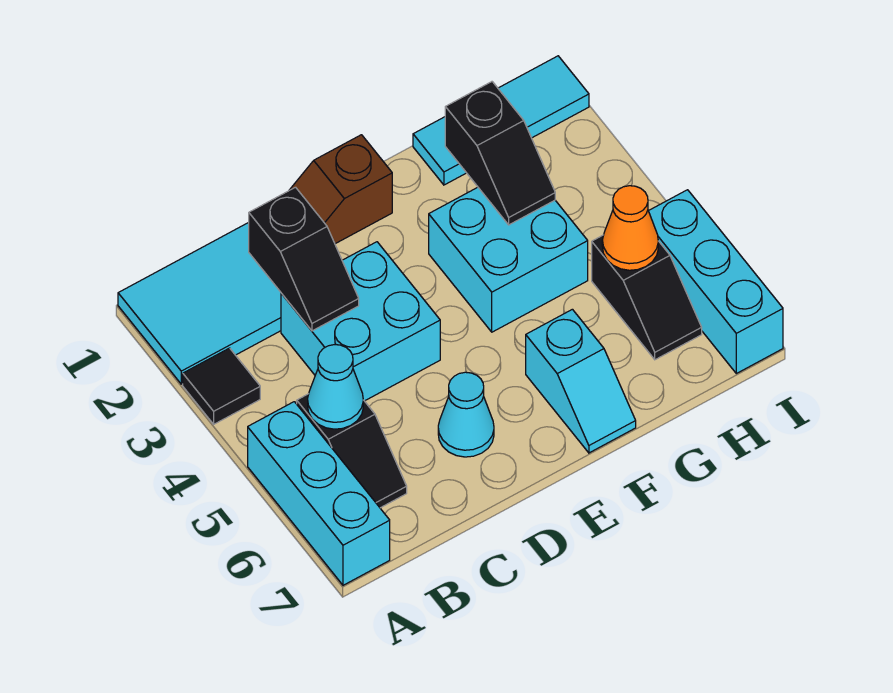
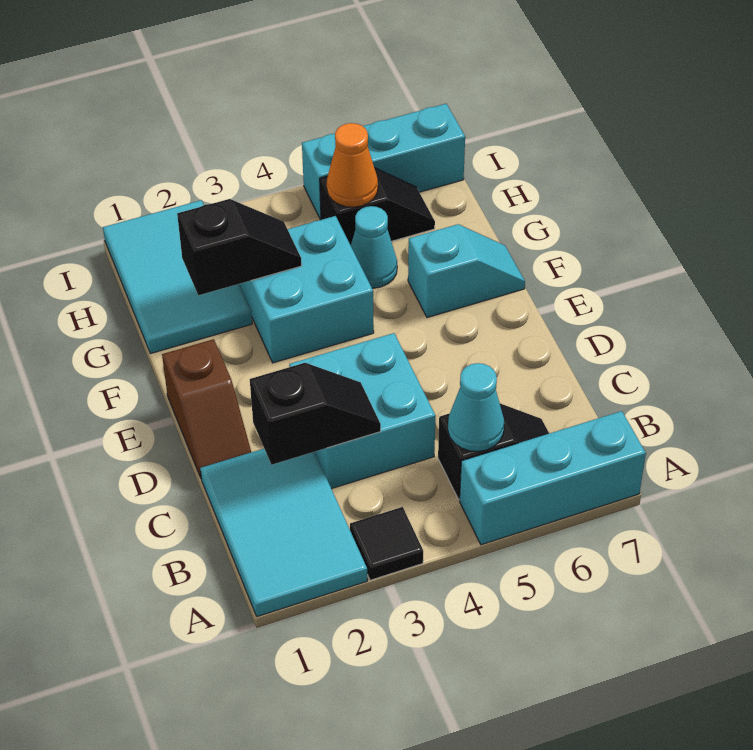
cyan cone D6 level 1 -> cyan cone G5 level 1
cyan tile G1:I1 level 1 -> cyan tile G1:I2 level 1

